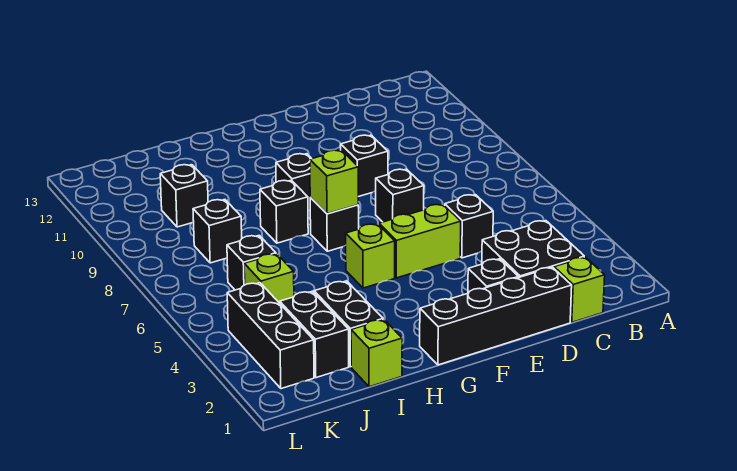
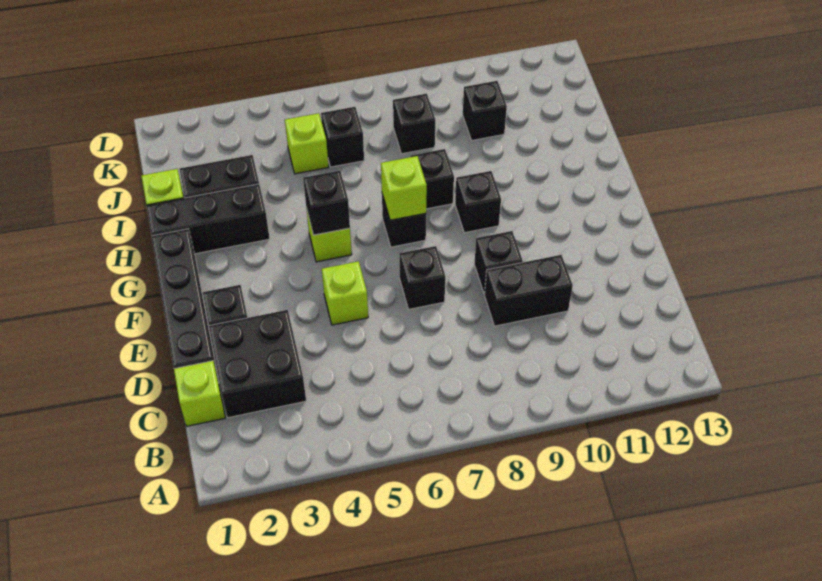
black brick D5 level 1 -> black brick G5 level 2
lime brick E5:F5 level 1 -> lime brick E5 level 1
black brick J2:J3 level 1 -> black brick D9:D10 level 1
black brick K2:K4 level 1 -> black brick H1:H3 level 1

